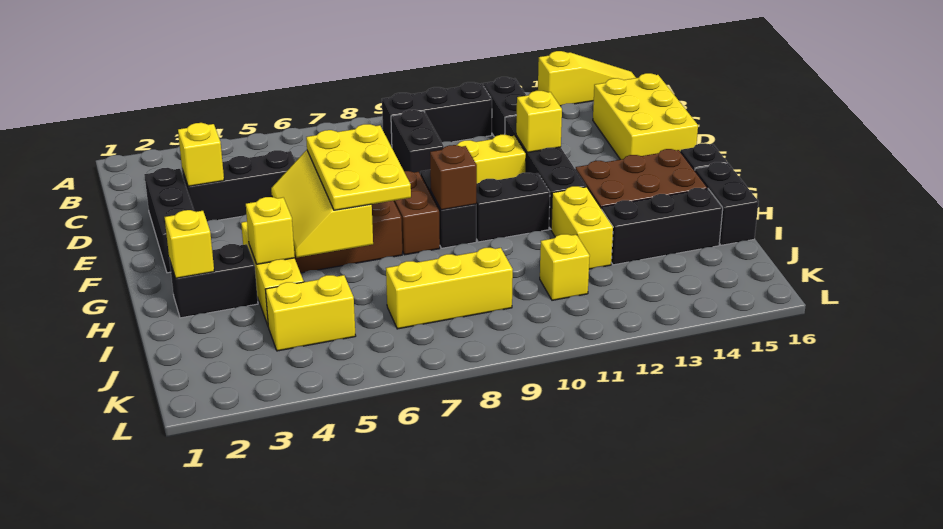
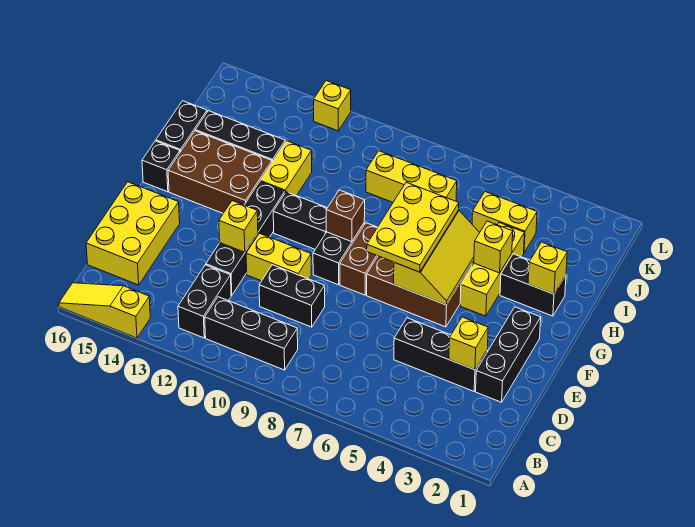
black brick C9:D9 level 1 -> black brick D9:D10 level 1
yellow brick J11 level 1 -> yellow brick L12 level 1

